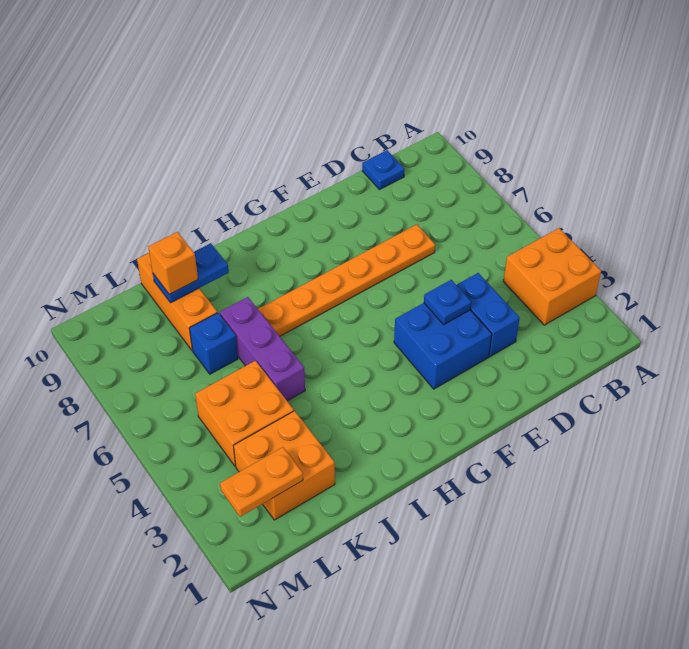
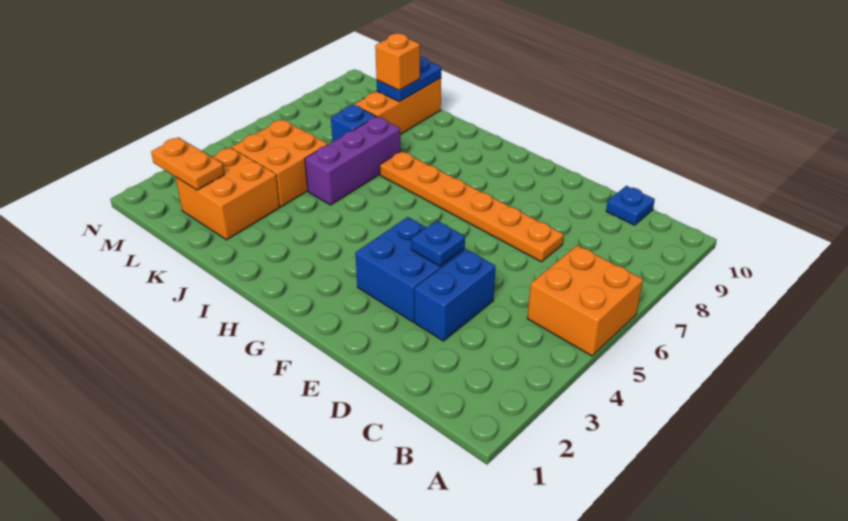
orange brick A3:B4 level 1 -> orange brick A5:B6 level 1
blue plate J9:K9 level 2 -> blue plate K9:K10 level 2

